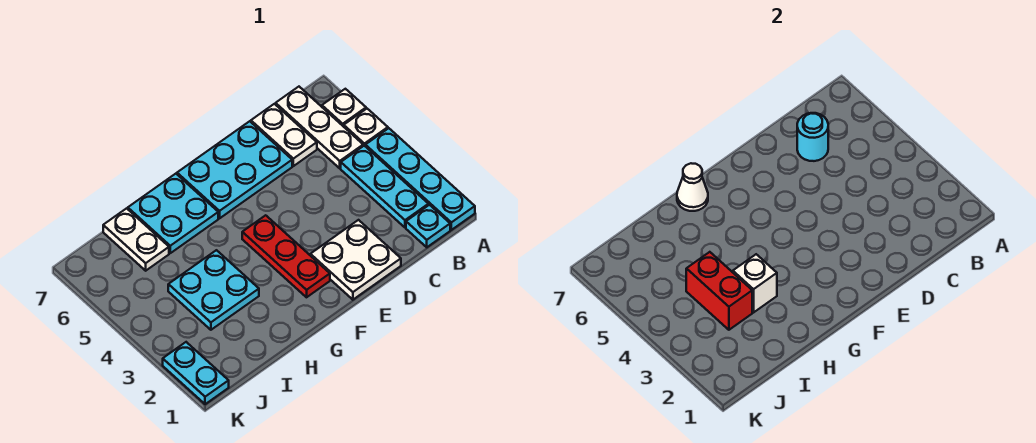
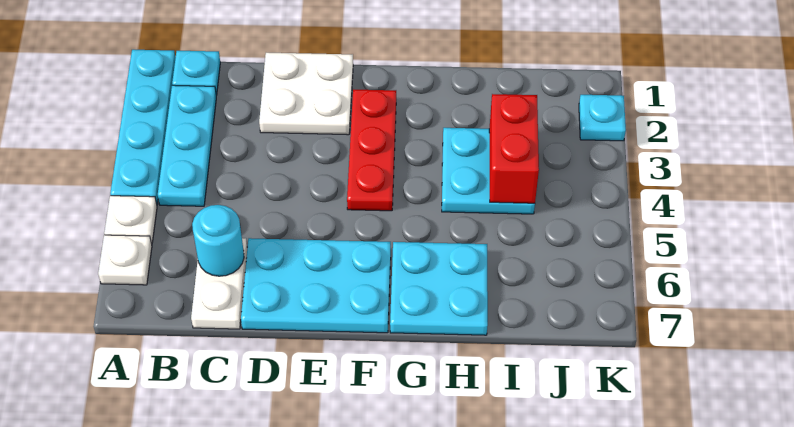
white plate B5:B7 level 1 -> none
white cone G7 level 2 -> none
white brick H3 level 2 -> none
white plate I6:I7 level 1 -> none
cyan plate K1:K2 level 1 -> cyan plate K2 level 1

